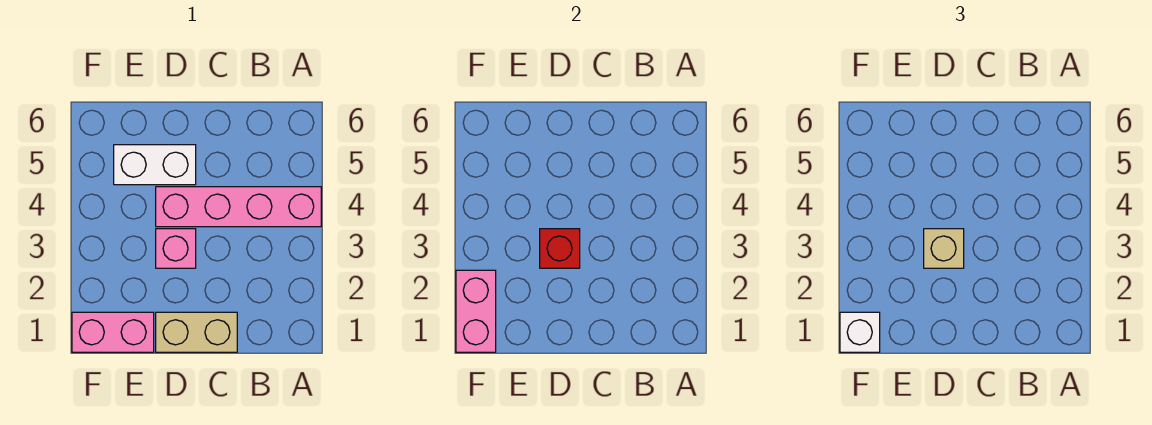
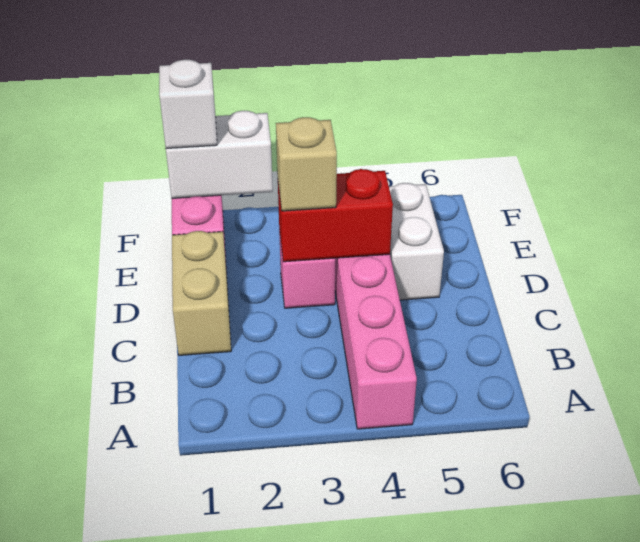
red brick D3 level 2 -> red brick D3:D4 level 2
pink brick F1:F2 level 2 -> white brick F1:F2 level 2

